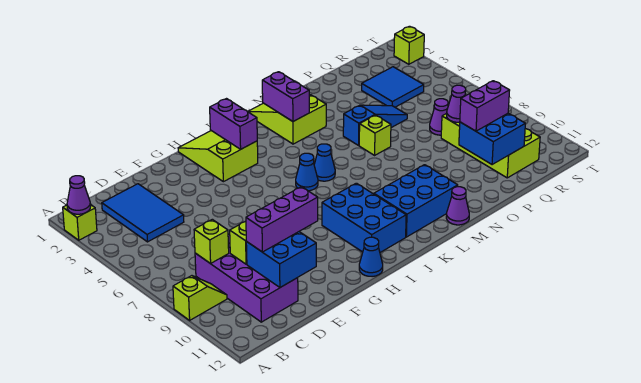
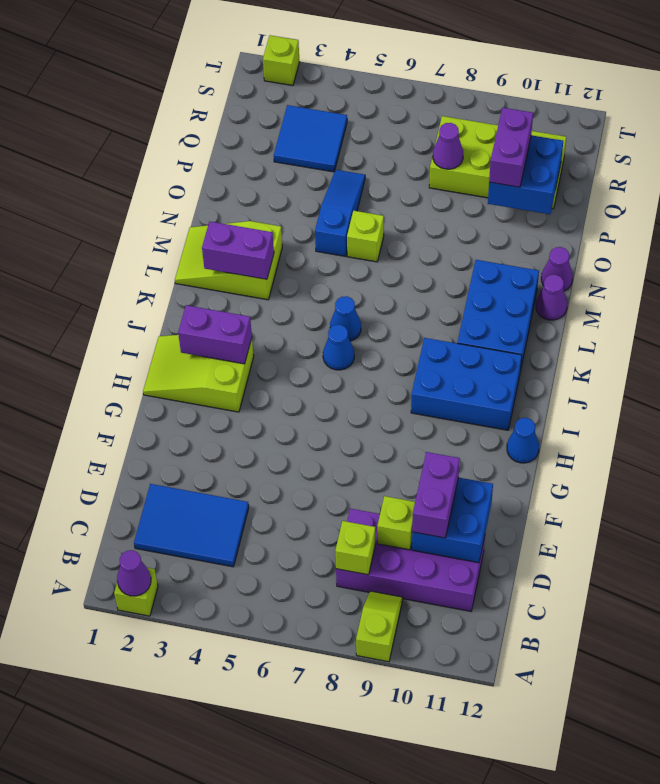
purple brick D10:F10 level 3 -> purple brick D10:E10 level 3
purple cone Q7 level 1 -> purple cone N12 level 1

